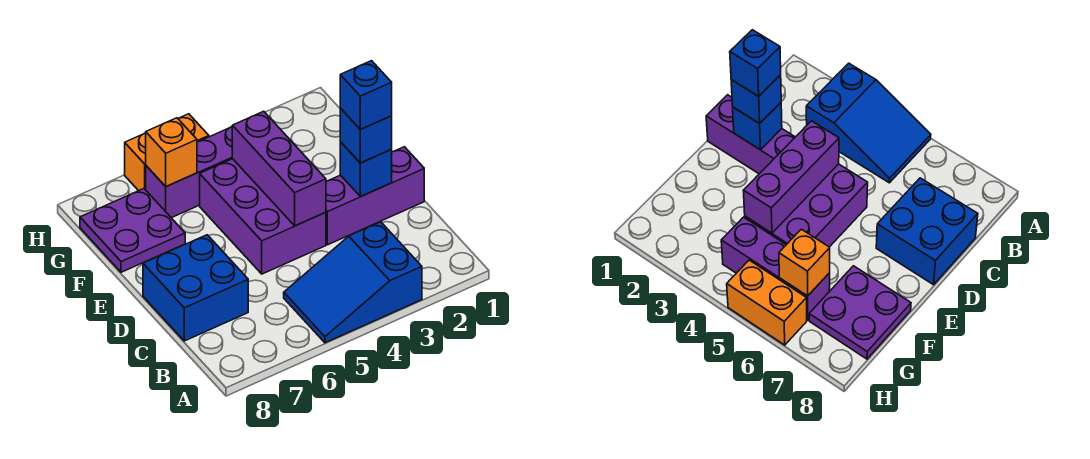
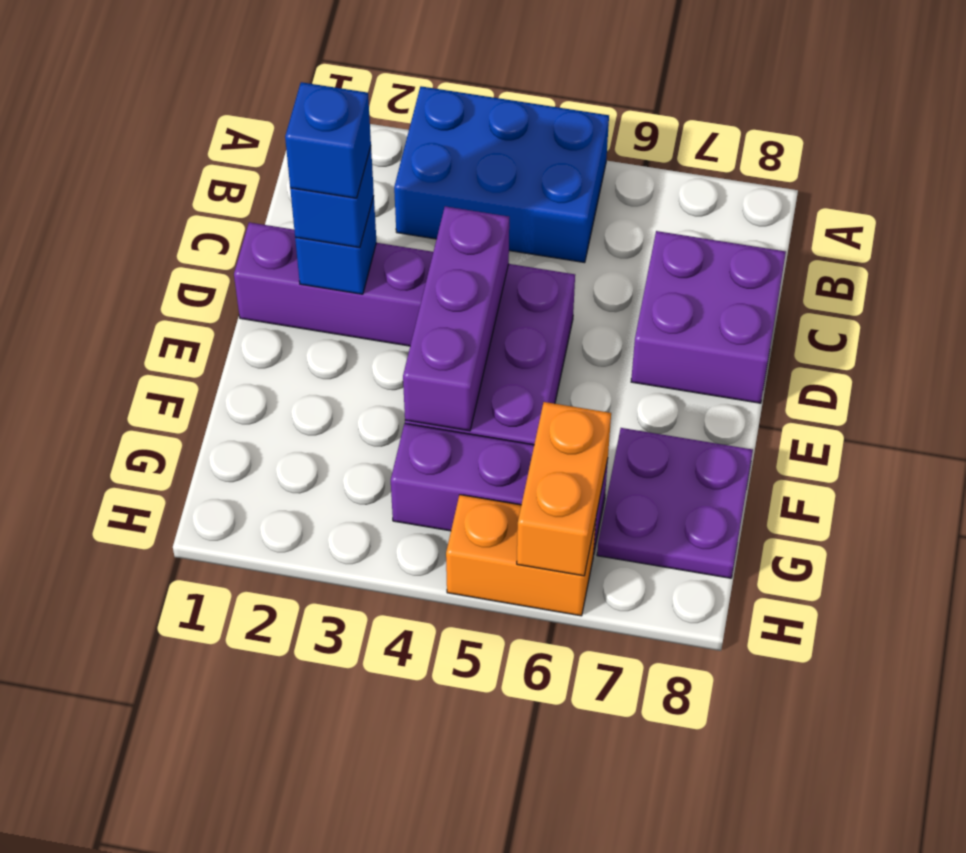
blue slope A3:B5 level 1 top 3 -> blue brick A3:B5 level 1
blue brick C7:D8 level 1 -> purple brick C7:D8 level 1
orange brick G6 level 2 -> orange brick G6:H6 level 2

